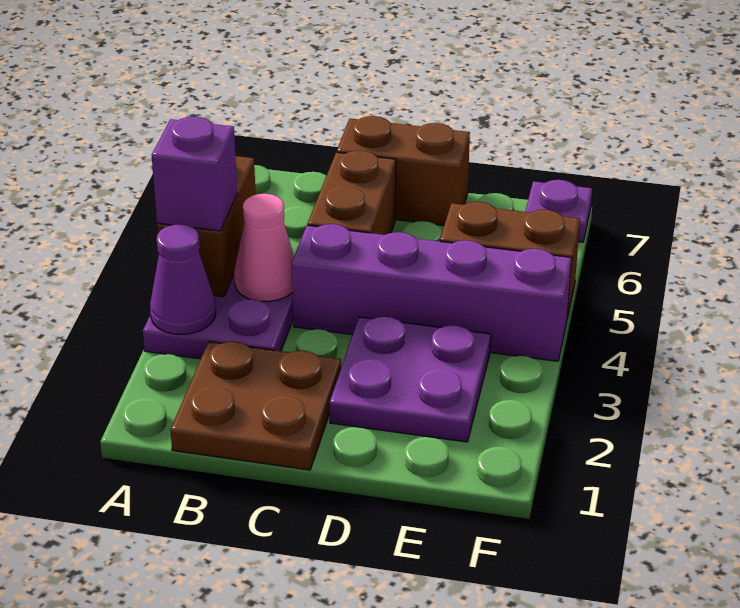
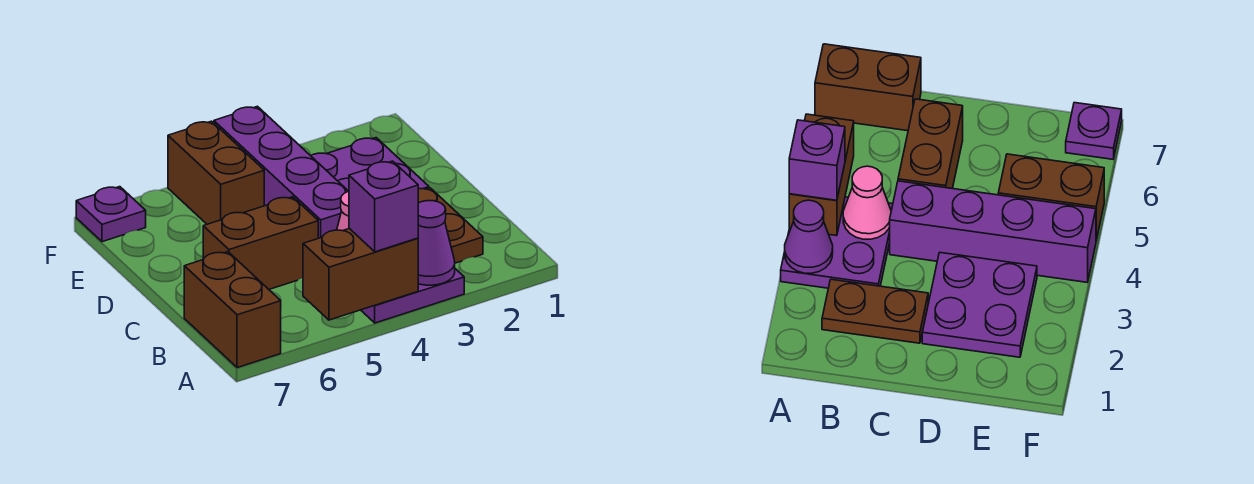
brown plate B1:C2 level 1 -> brown plate B2:C2 level 1
brown brick C7:D7 level 1 -> brown brick A7:B7 level 1

